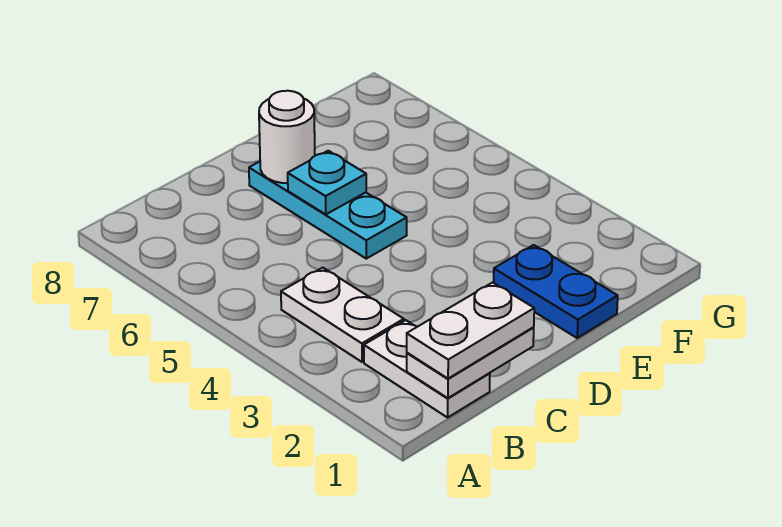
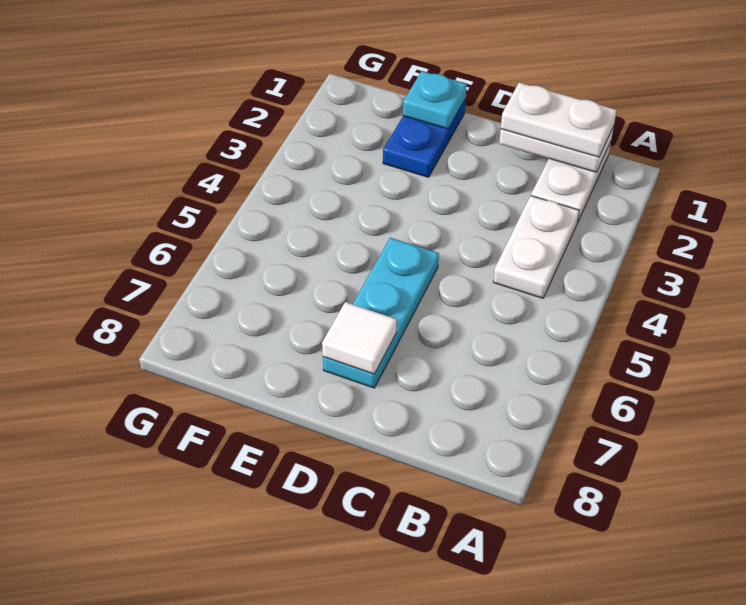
cyan plate D6 level 2 -> cyan plate E1 level 2
white round brick D7 level 2 -> white tile D7 level 2

